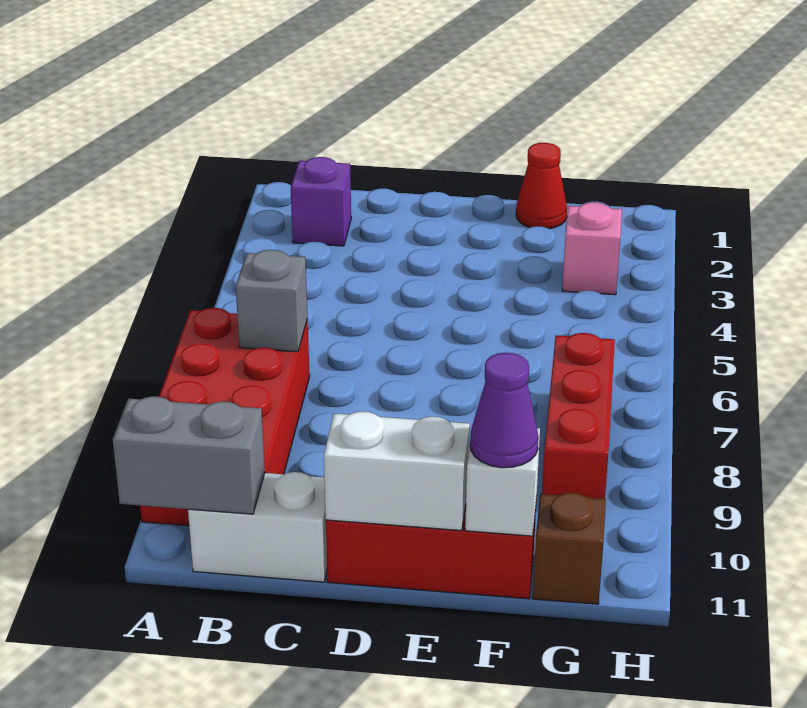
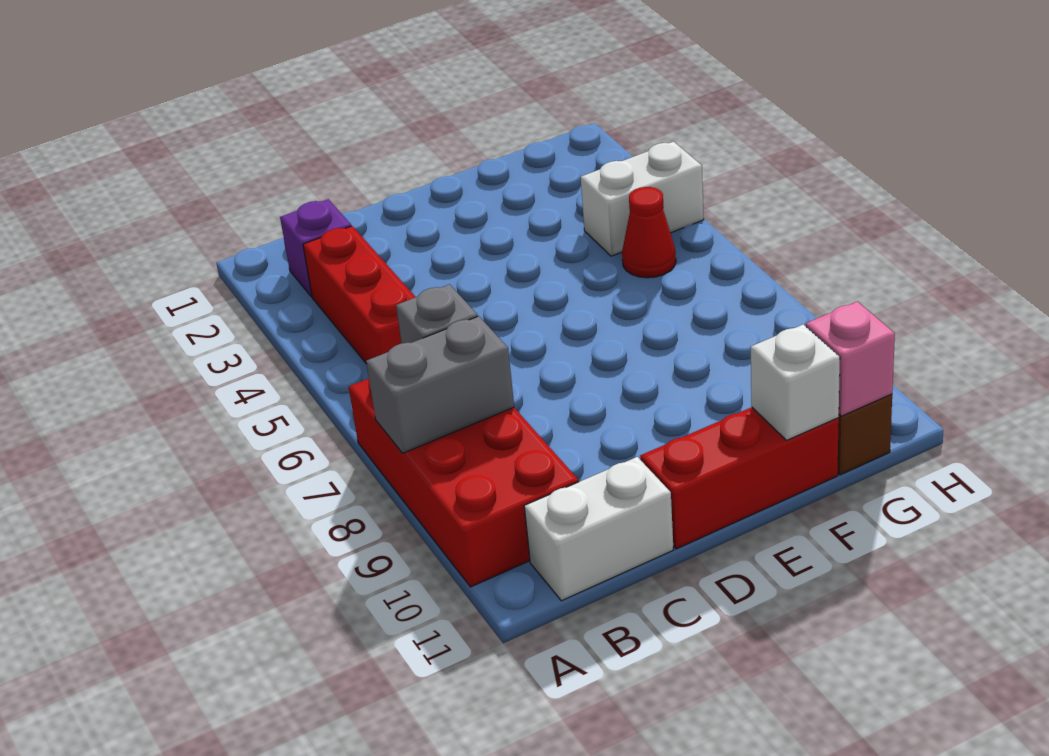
grey brick A11:B11 level 2 -> grey brick A8:B8 level 2
white brick D11:E11 level 2 -> white brick G4:H4 level 1
red cone F1 level 1 -> red cone G5 level 1
purple cone F11 level 3 -> none
pink brick G3 level 1 -> pink brick G11 level 2
red brick G7:G9 level 1 -> red brick B3:B5 level 1

